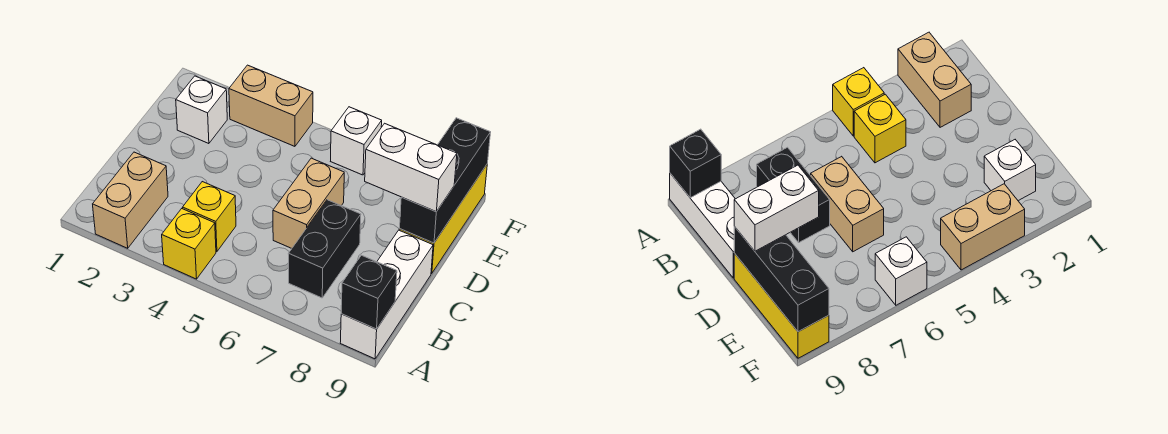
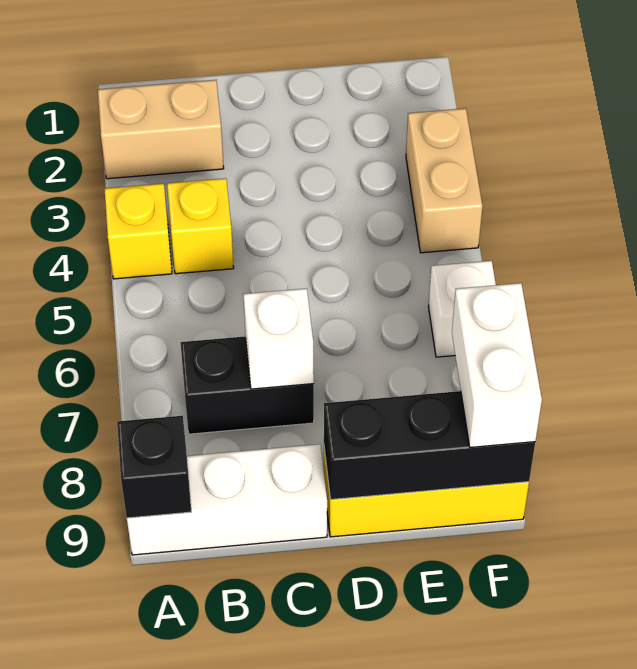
tan brick C6:D6 level 1 -> none
white brick D8:D9 level 3 -> white brick F8:F9 level 3
white brick E2 level 1 -> white brick C7 level 2

